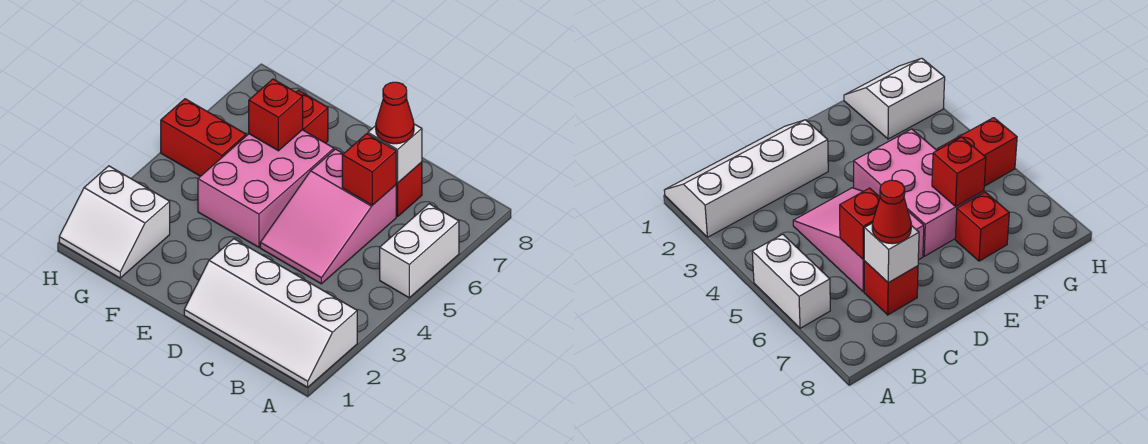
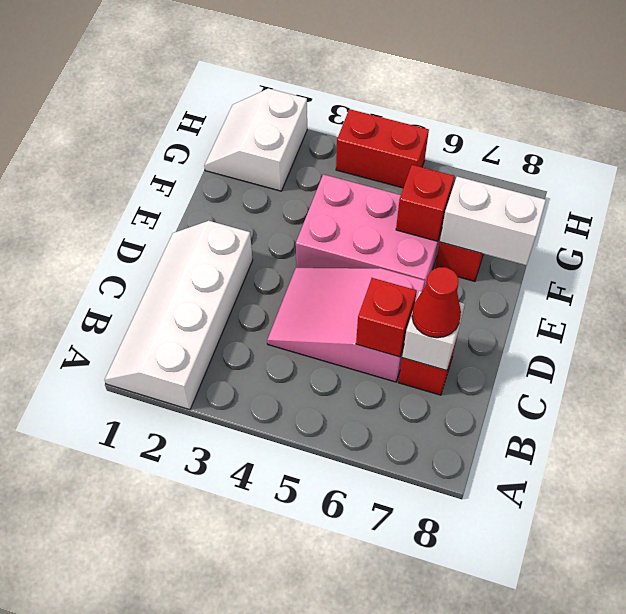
white brick A5:A6 level 1 -> white brick F7:F8 level 2
red brick G5:H5 level 1 -> red brick H4:H5 level 1

